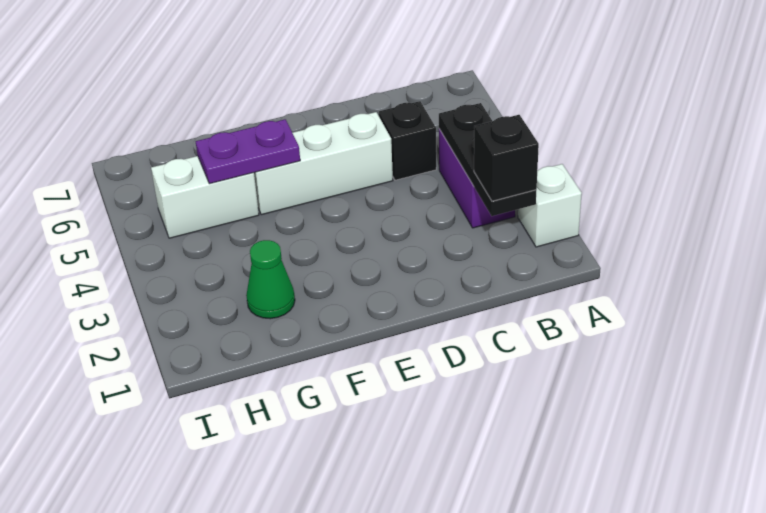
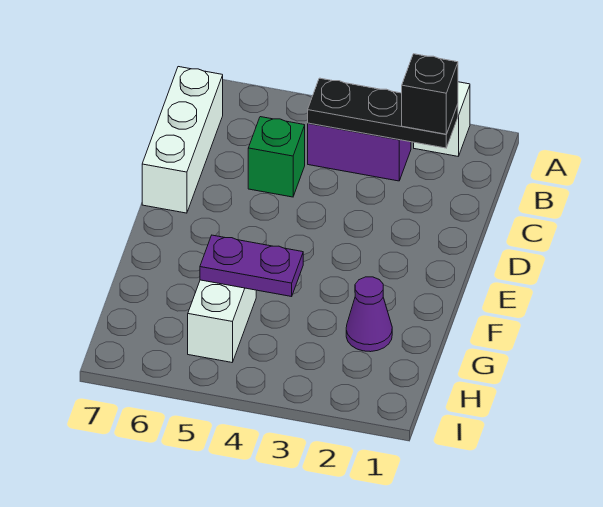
black brick C5 level 1 -> green brick C5 level 1
white brick D5:F5 level 1 -> white brick B7:D7 level 1
purple plate F5:G5 level 2 -> purple plate G4:G5 level 2
green cone G2 level 1 -> purple cone G2 level 1

